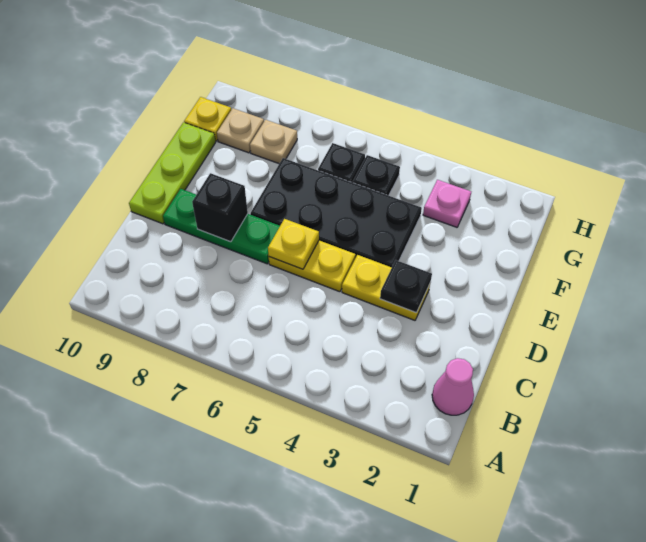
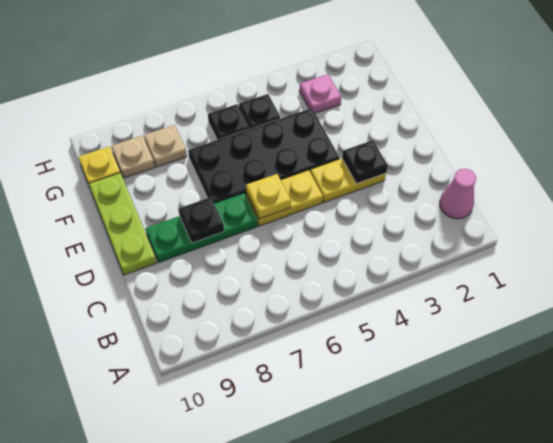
black brick D8 level 2 -> black plate D8 level 2

